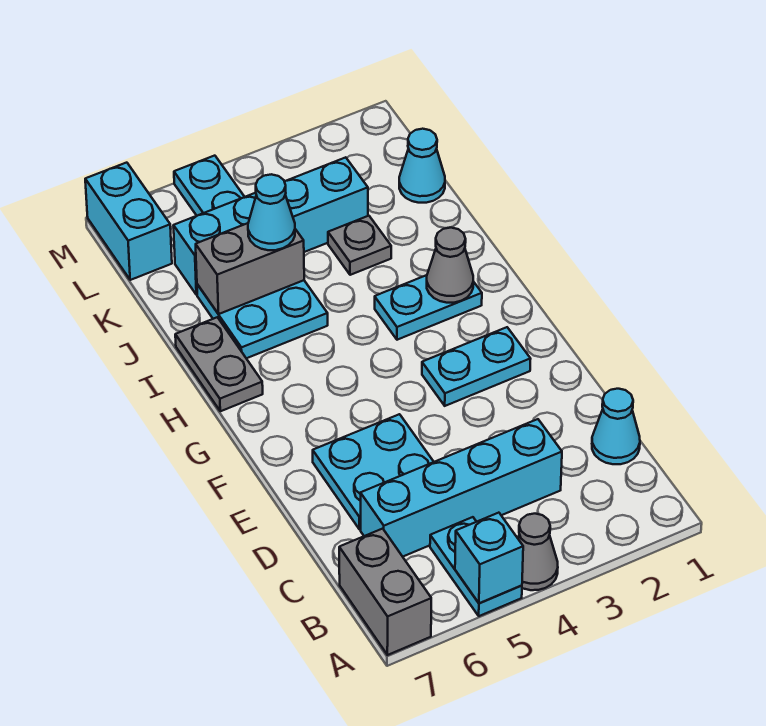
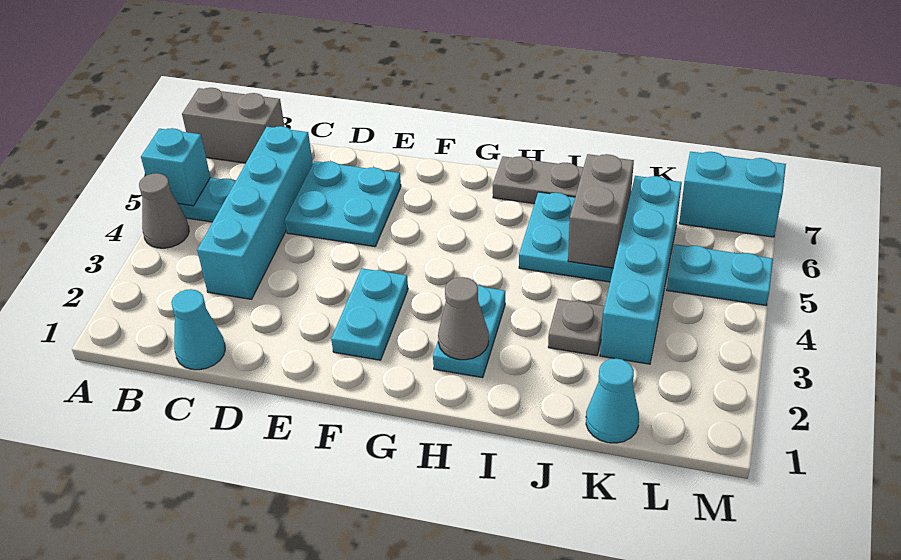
cyan cone J5 level 3 -> none

